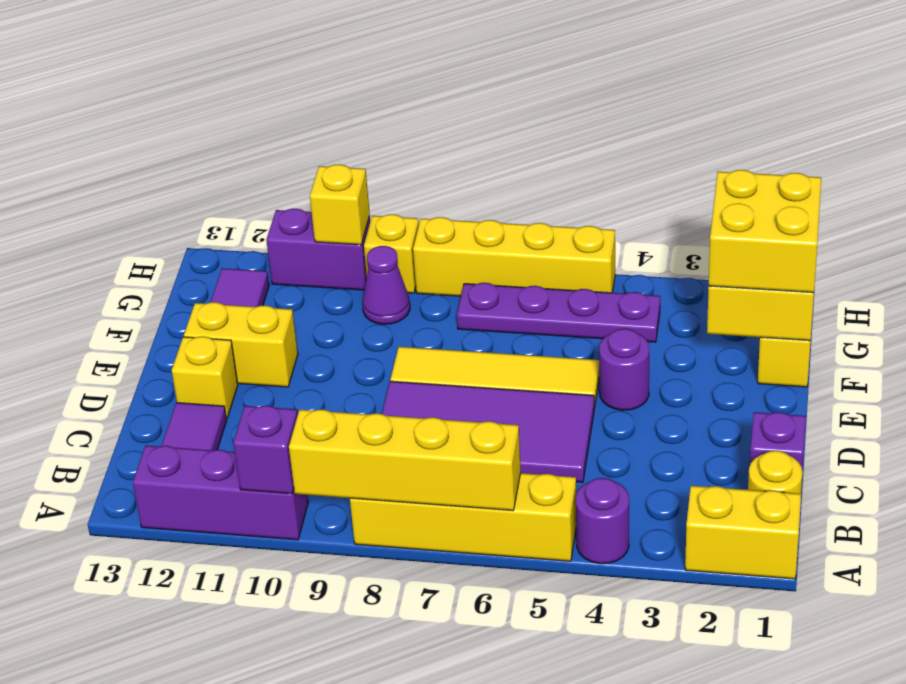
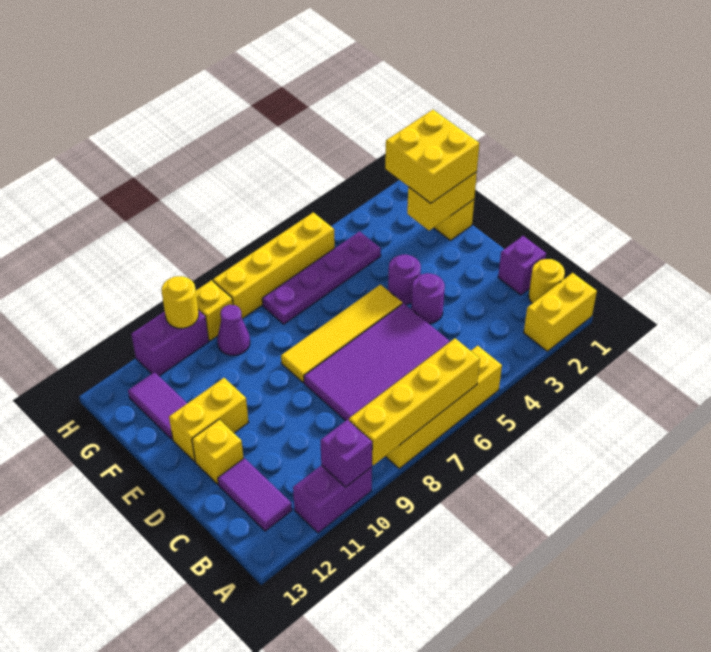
purple round brick A4 level 1 -> purple round brick D4 level 1
purple brick A10:A12 level 1 -> purple brick A10:A11 level 1
yellow brick H10 level 2 -> yellow round brick H10 level 2

